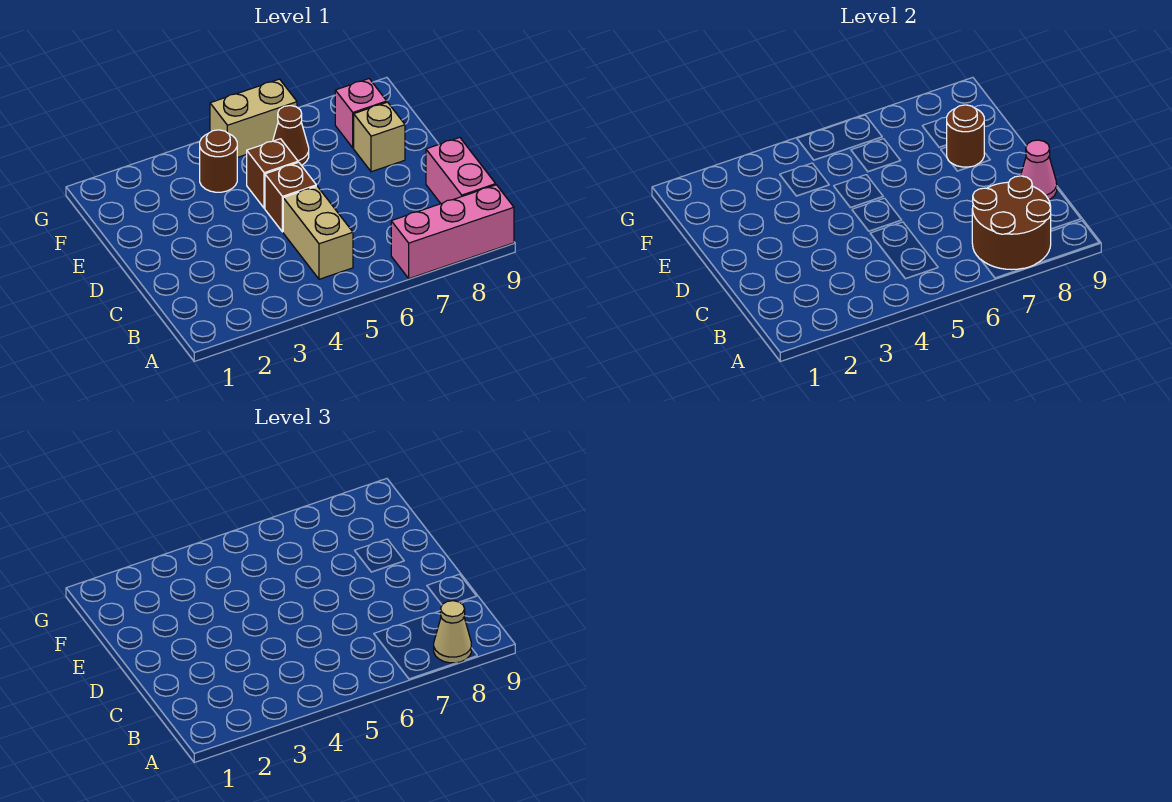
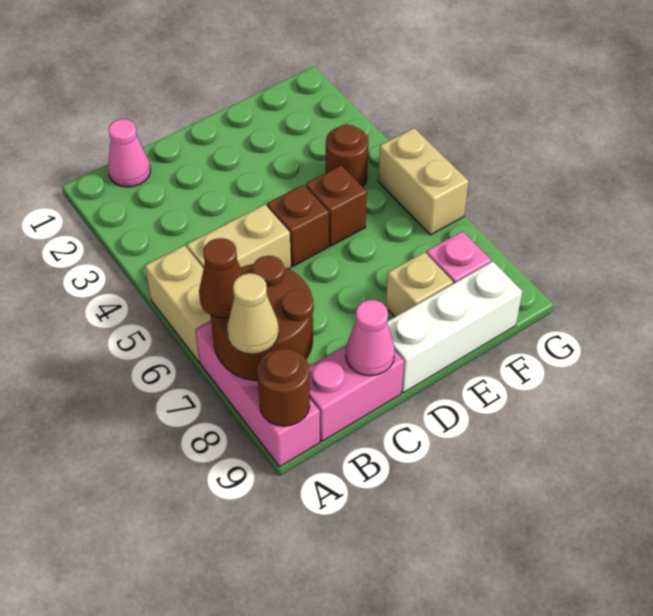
none -> tan brick A5:A6 level 1
none -> pink cone B1 level 1
none -> white brick D9:F9 level 1
brown round brick E8 level 2 -> brown round brick A9 level 2
brown cone F6 level 1 -> brown cone A7 level 3

